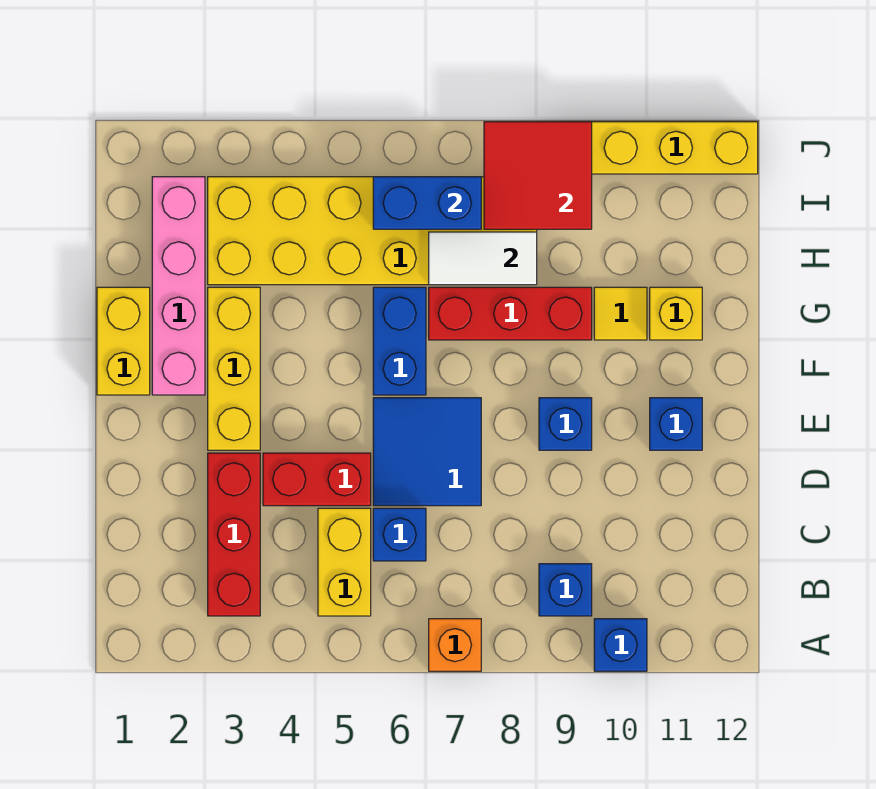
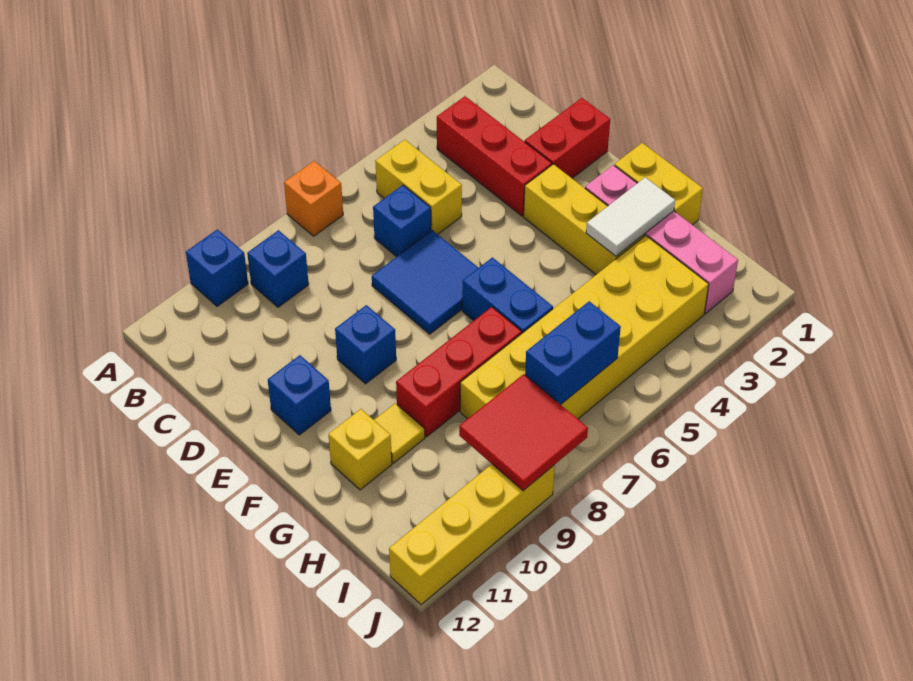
red brick D4:D5 level 1 -> red brick D1:D2 level 1
white tile H7:H8 level 2 -> white tile G2:G3 level 2

